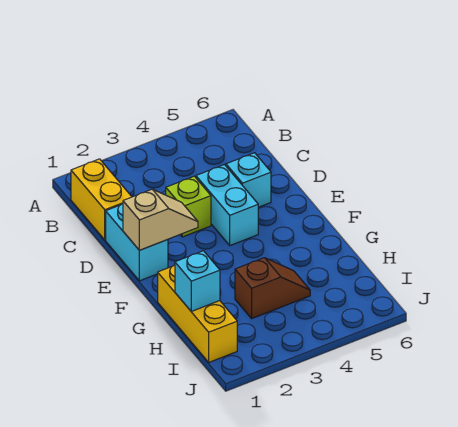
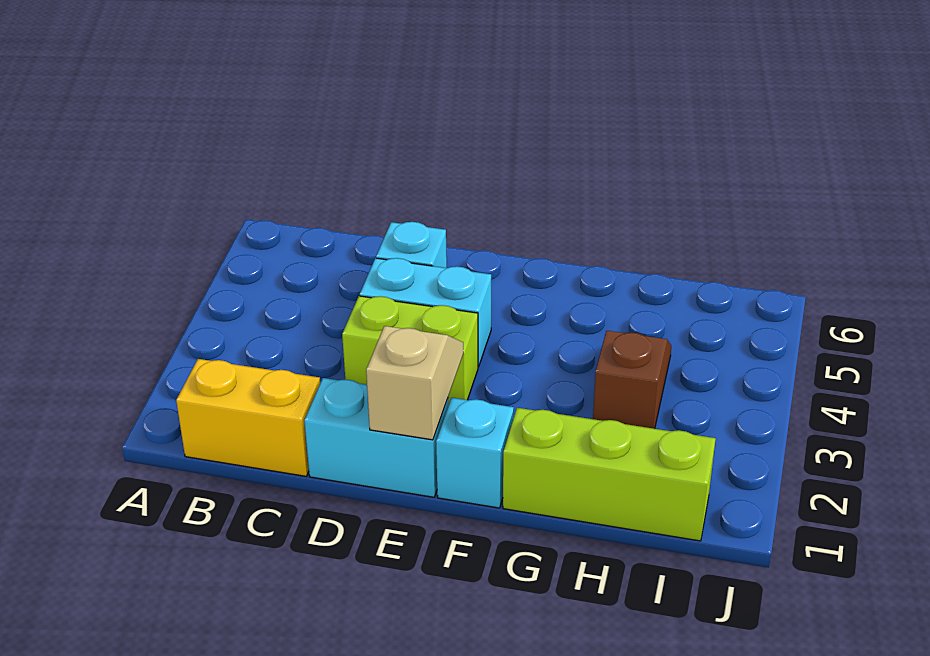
lime brick D3 level 1 -> lime brick D3:E3 level 1
yellow brick G1:I1 level 1 -> lime brick G1:I1 level 1
cyan brick H1 level 2 -> cyan brick F1 level 1

